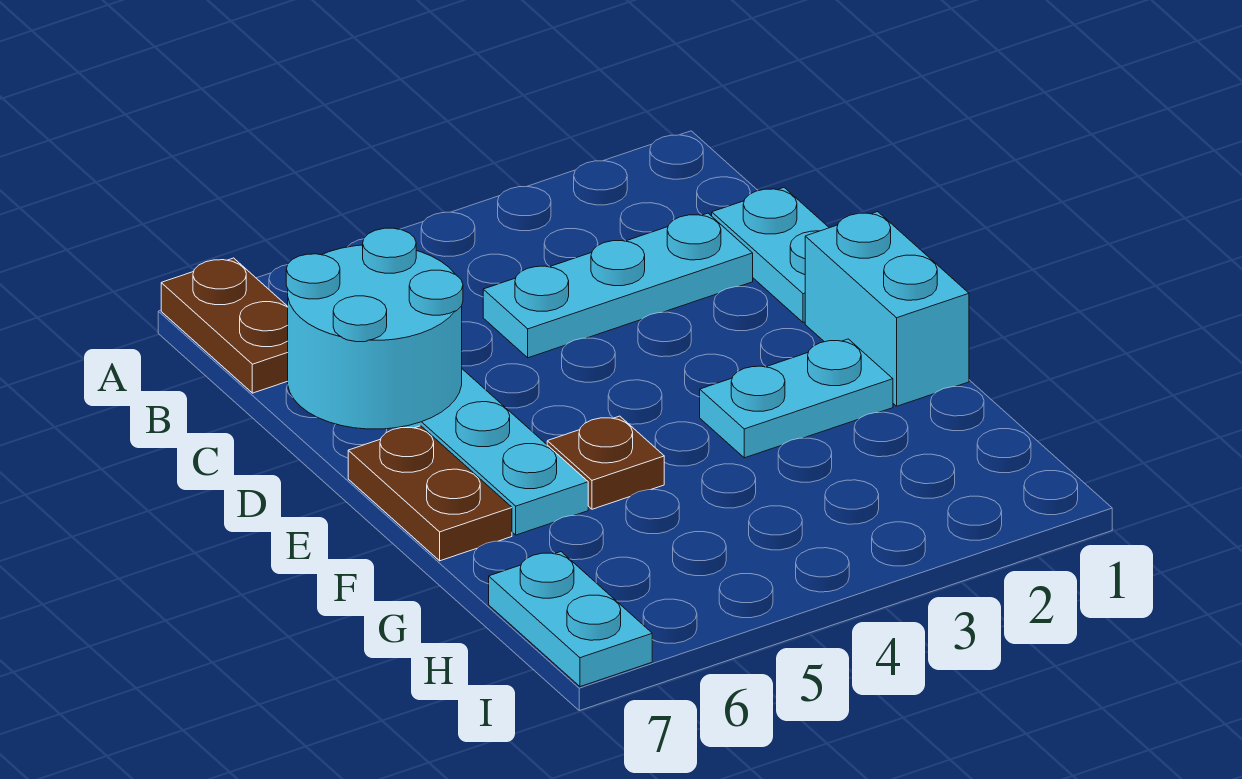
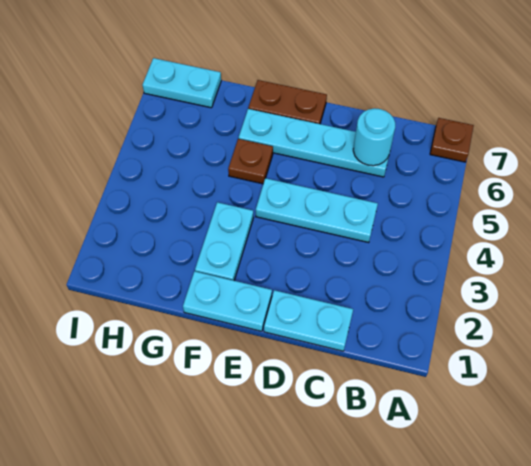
brown plate A7:B7 level 1 -> brown plate A7 level 1
cyan plate C2:C4 level 1 -> cyan plate C4:E4 level 1
cyan round brick C6:D7 level 2 -> cyan round brick C6 level 2
cyan brick E1:F1 level 1 -> cyan plate E1:F1 level 1

